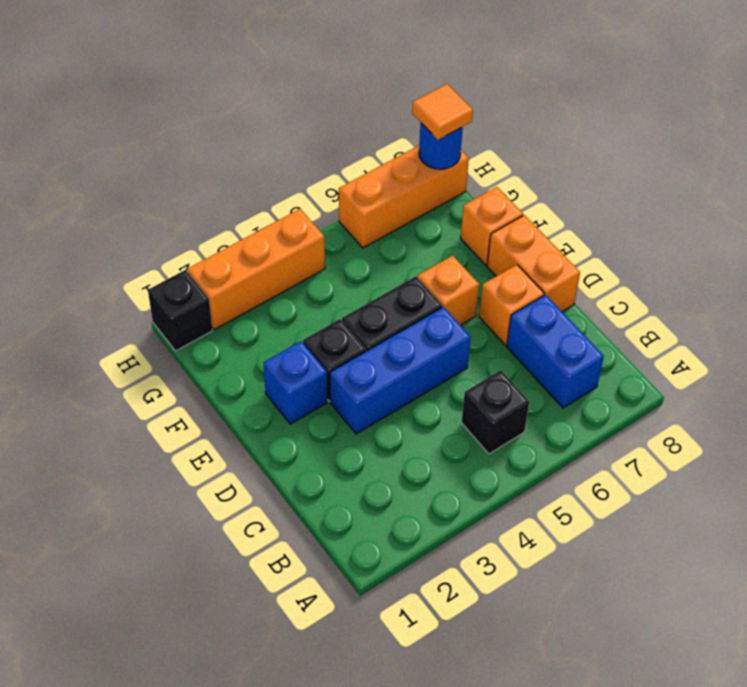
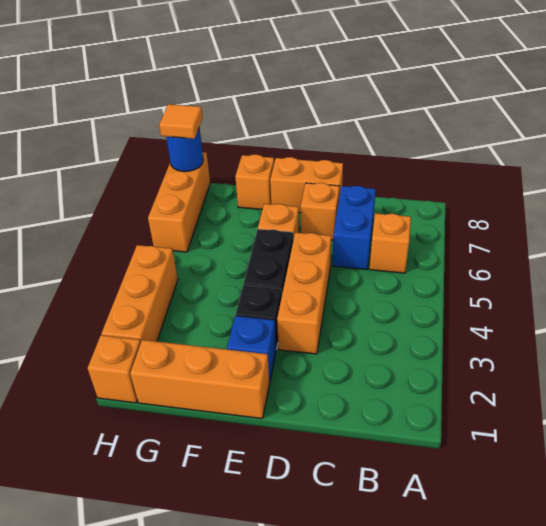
black brick B5 level 1 -> none
none -> orange brick B6 level 1
blue brick B7:C7 level 1 -> blue brick C6:C7 level 1
blue brick D3:D5 level 1 -> orange brick D3:D5 level 1
none -> orange brick E1:G1 level 1
black brick H1 level 1 -> orange brick H1 level 1

